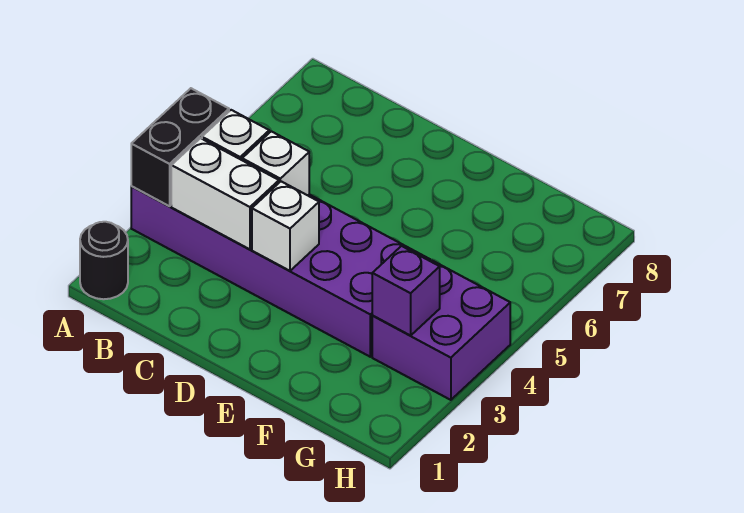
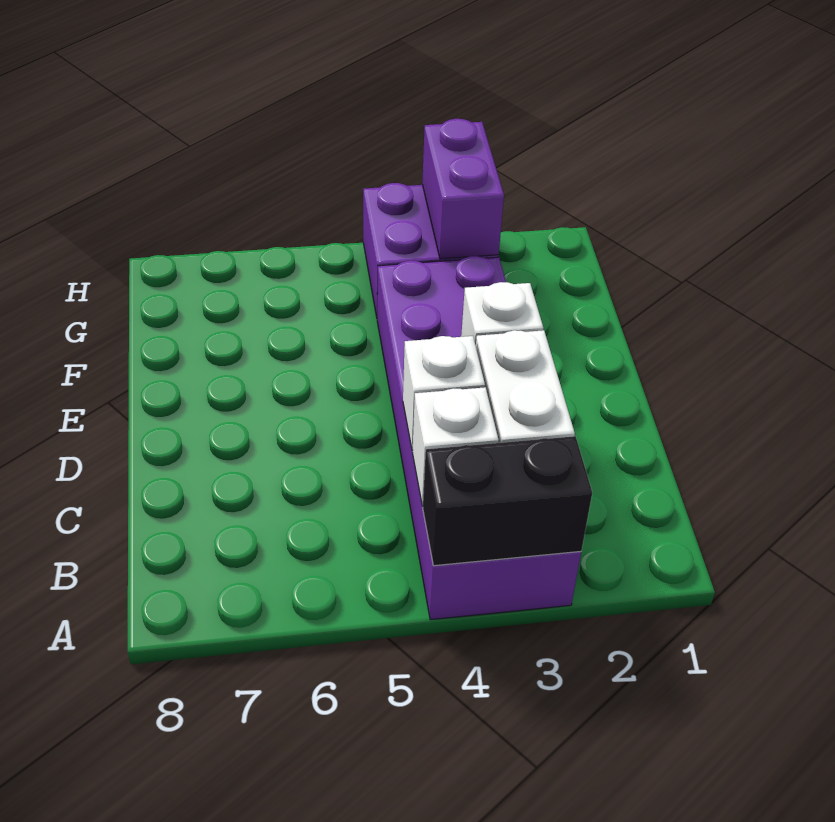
black round brick A1 level 1 -> none
purple brick G3 level 2 -> purple brick G3:H3 level 2

